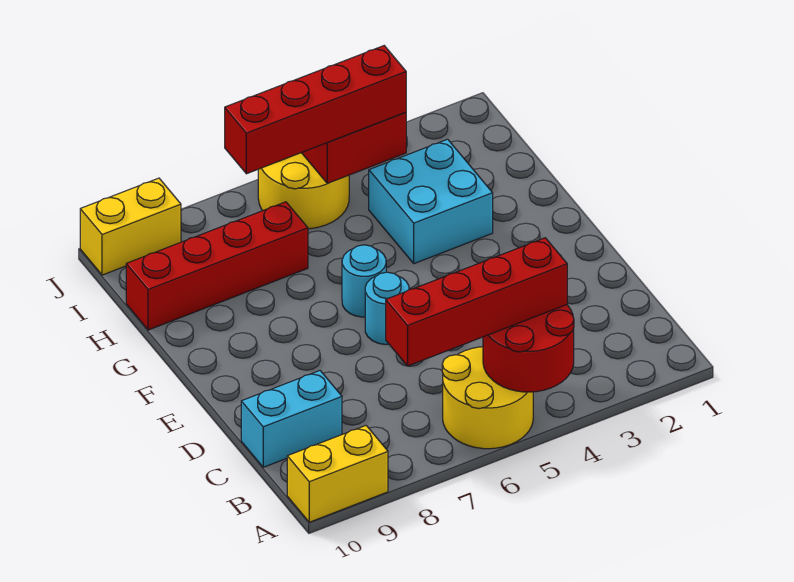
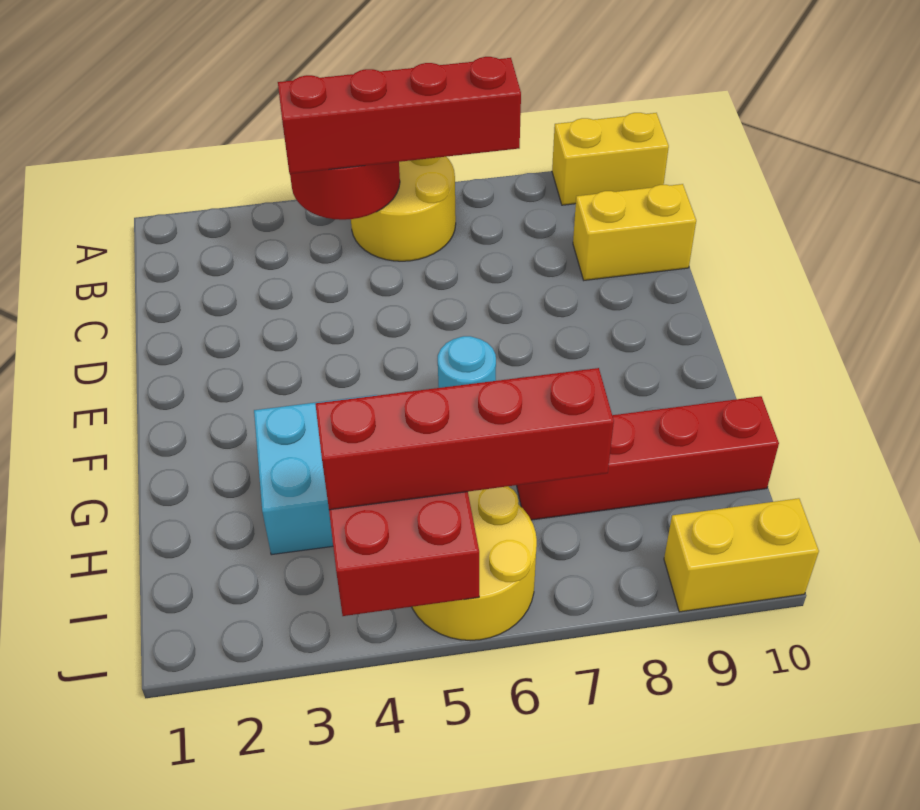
cyan brick C9:C10 level 1 -> yellow brick C9:C10 level 1
cyan round brick E6 level 1 -> none

